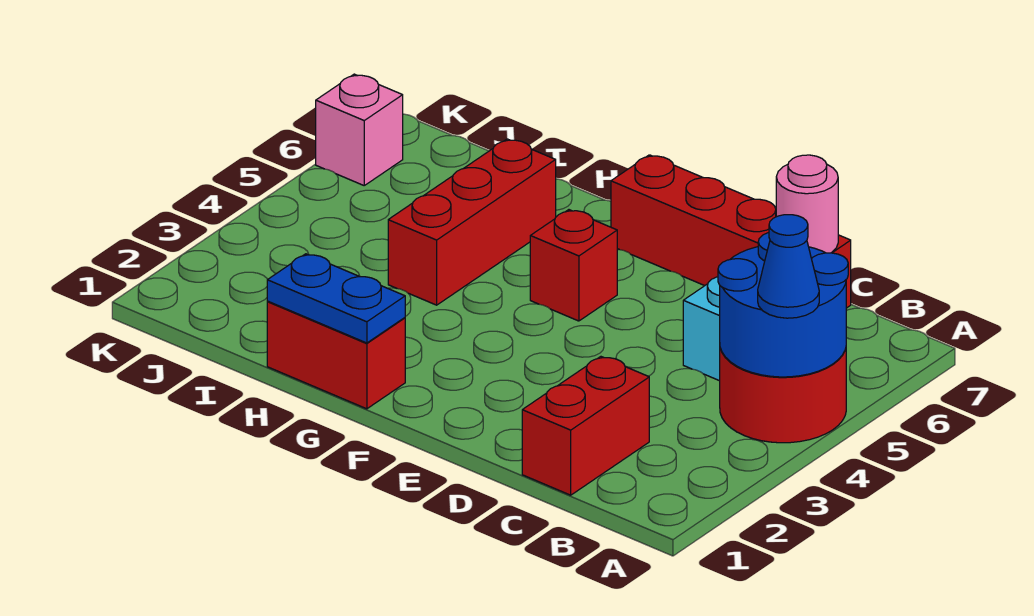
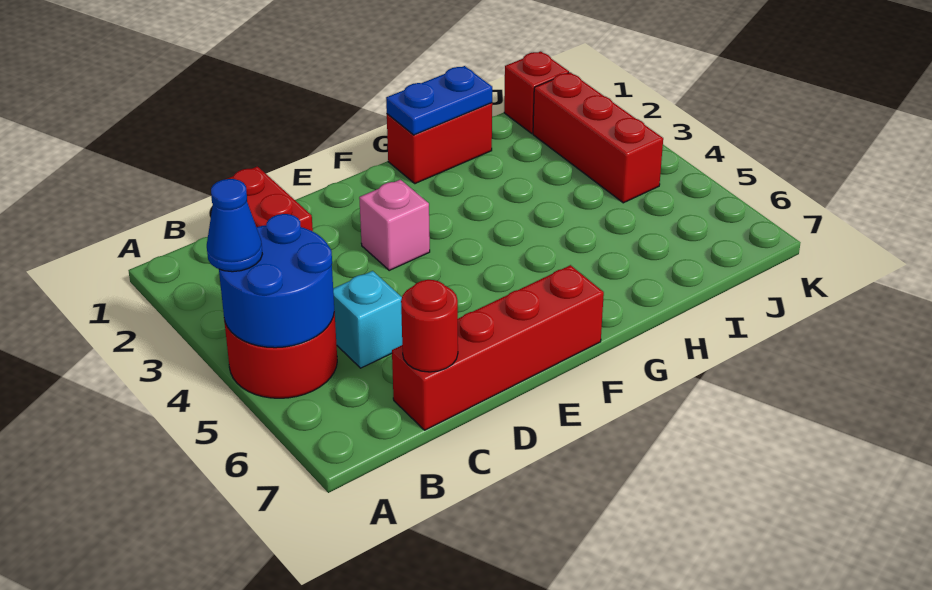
pink round brick C7 level 2 -> red round brick C7 level 2
red brick F5 level 1 -> red brick J1 level 1
red brick H4:H6 level 1 -> red brick J2:J4 level 1
pink brick K6 level 1 -> pink brick E3 level 1

